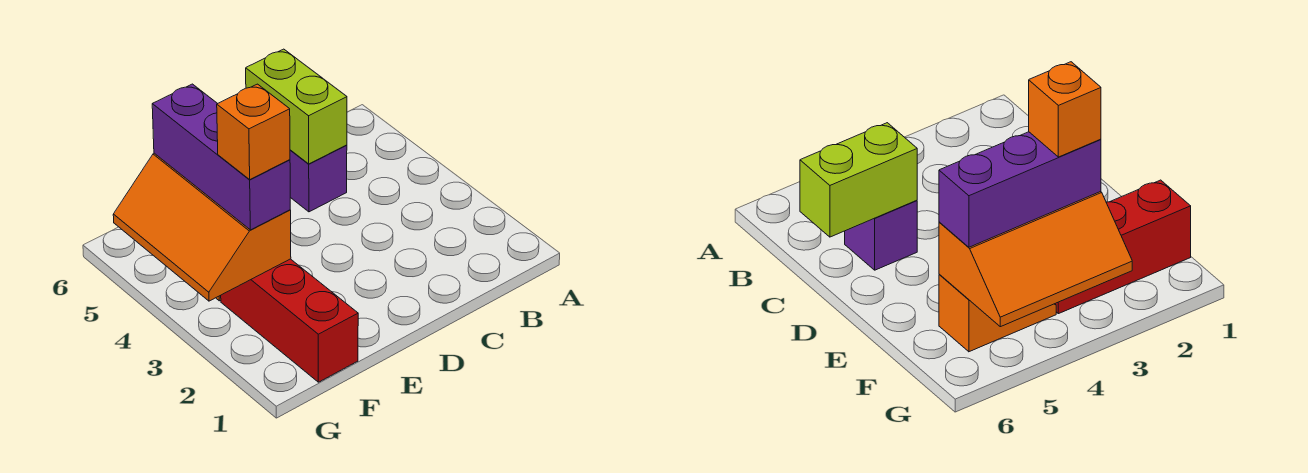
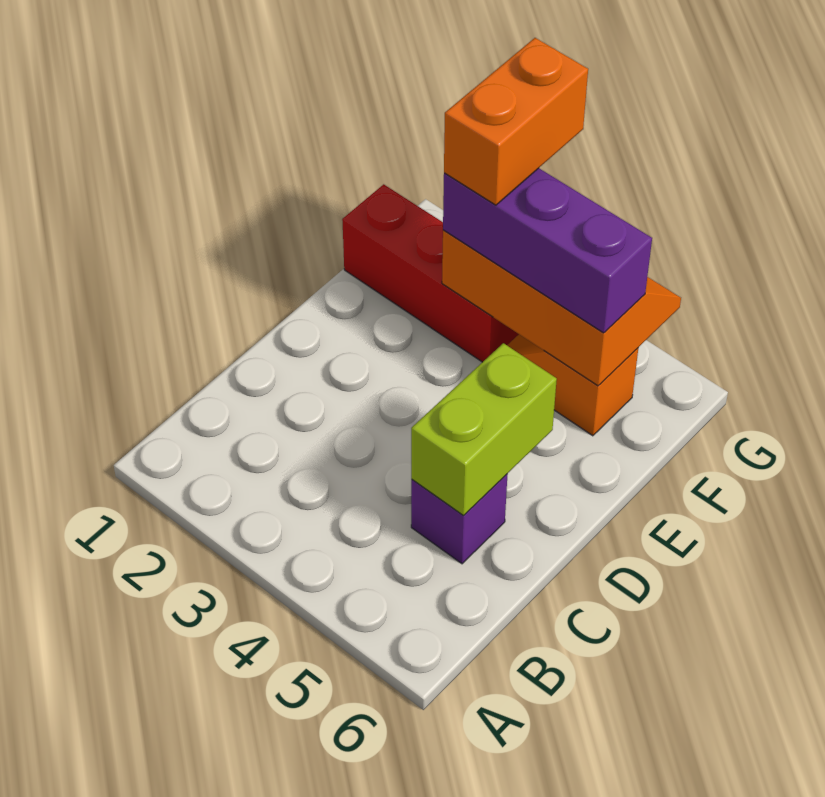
lime brick C5:C6 level 2 -> lime brick C5:D5 level 2
orange brick F3 level 4 -> orange brick F3:G3 level 4

